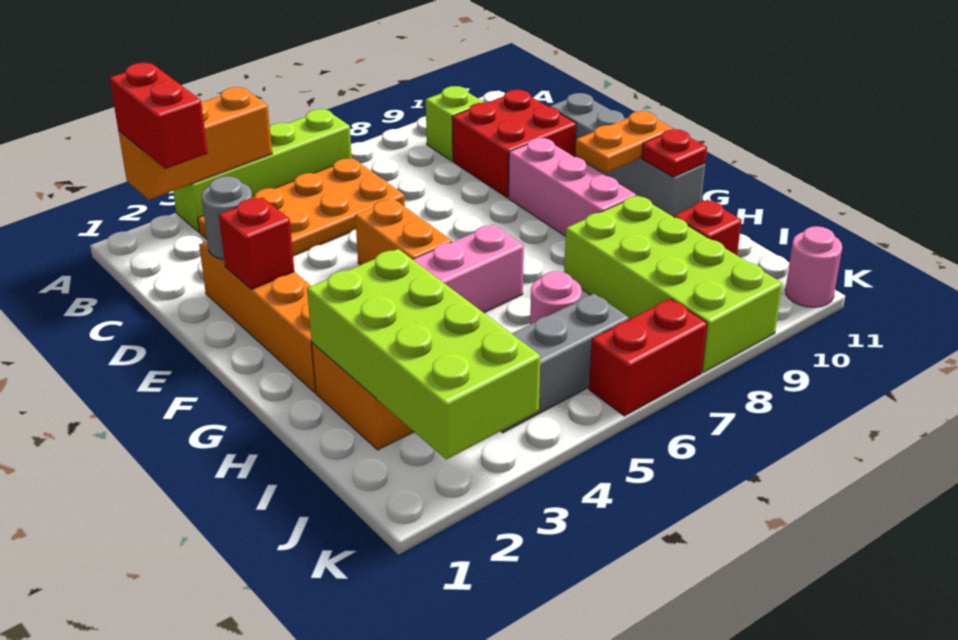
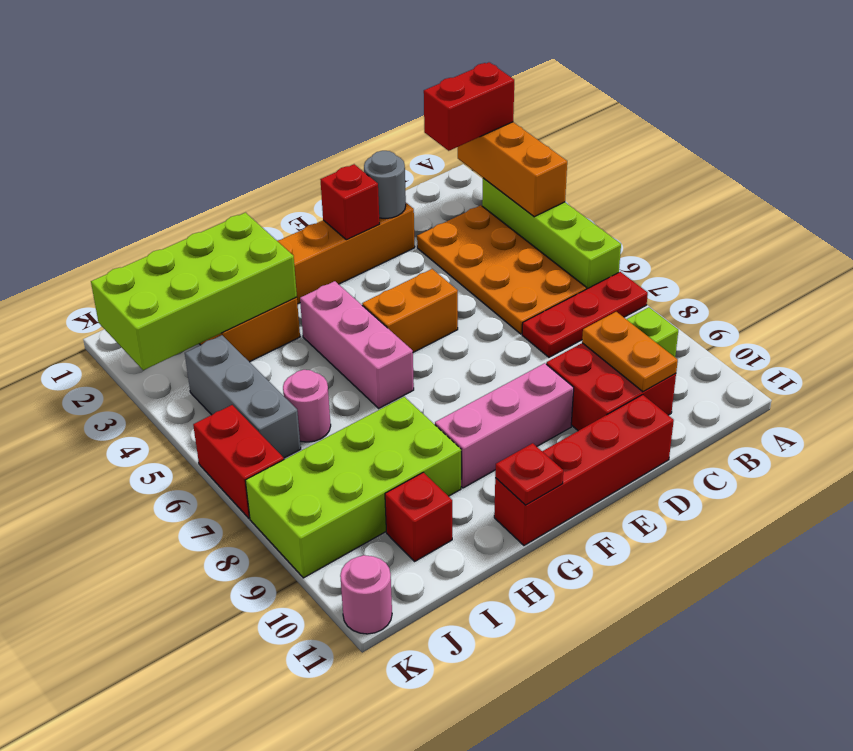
none -> red plate A7:C7 level 1
grey brick D11:G11 level 1 -> red brick D11:G11 level 1
orange plate F10:F11 level 2 -> orange plate C9:C10 level 2

